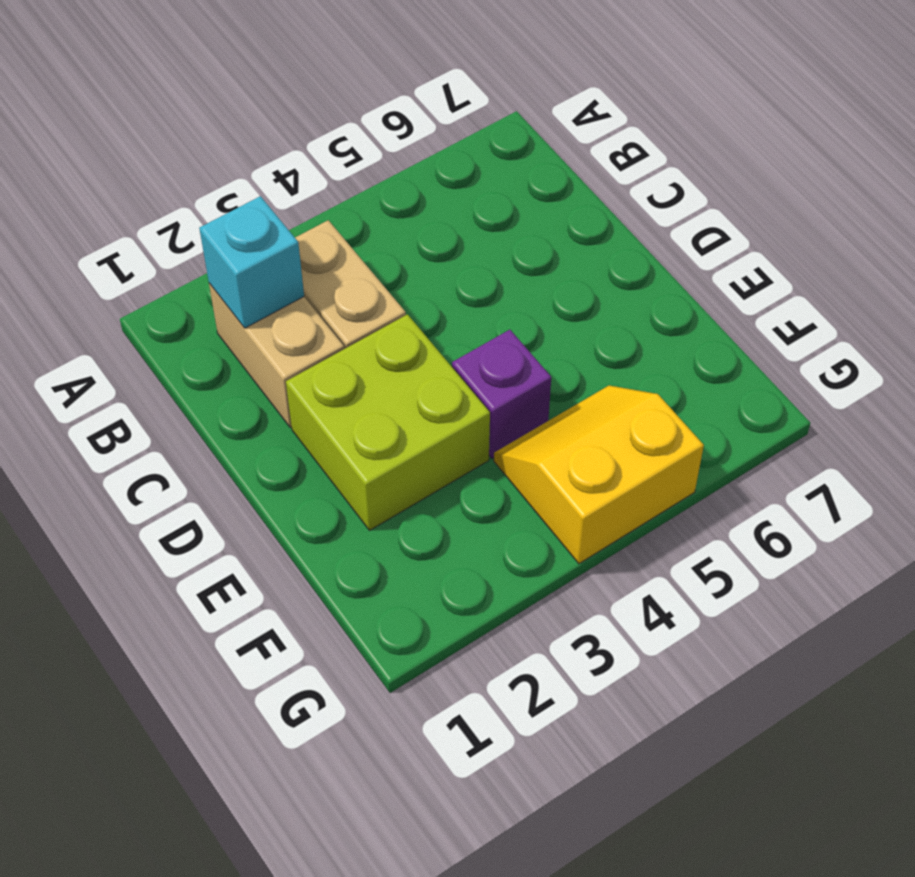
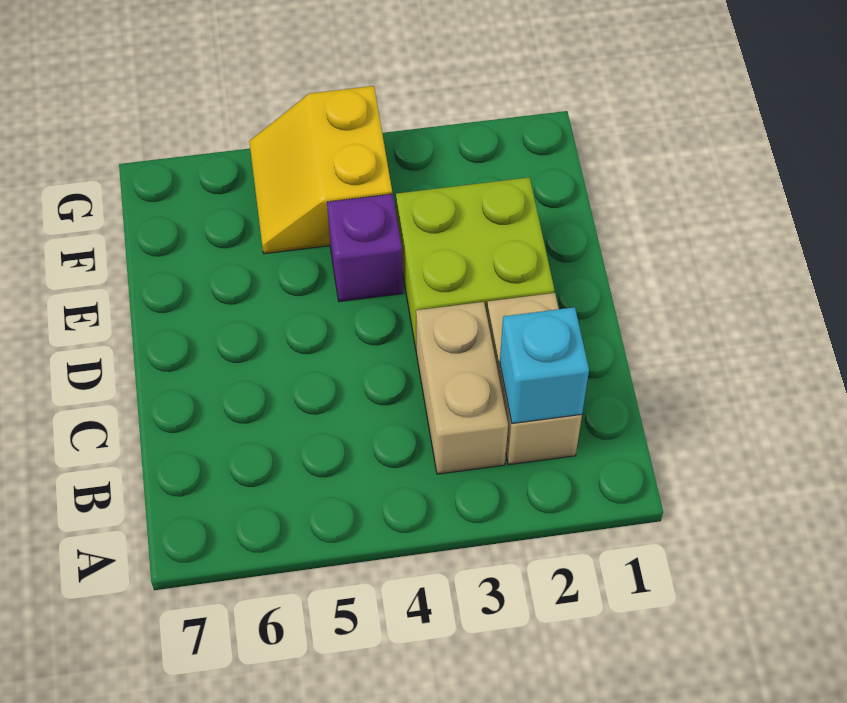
yellow slope F4:G5 level 1 top G -> yellow slope F4:G5 level 1 top 4

